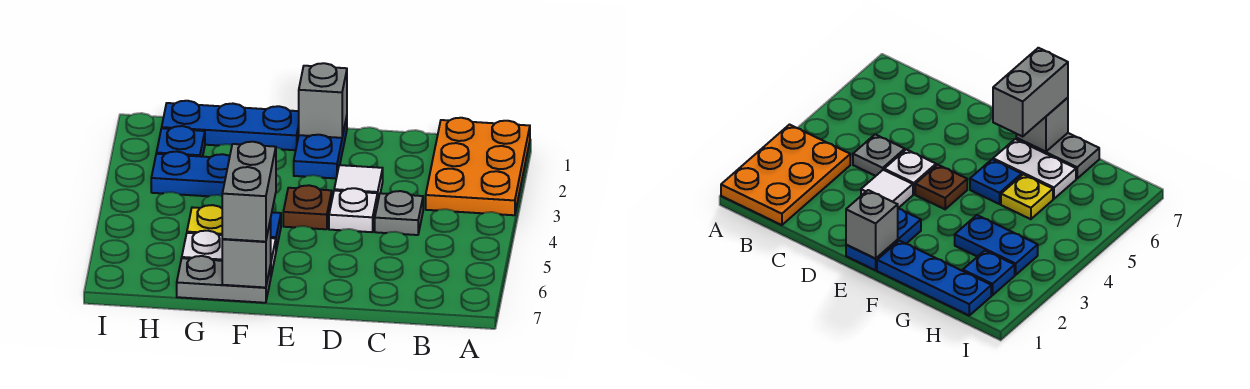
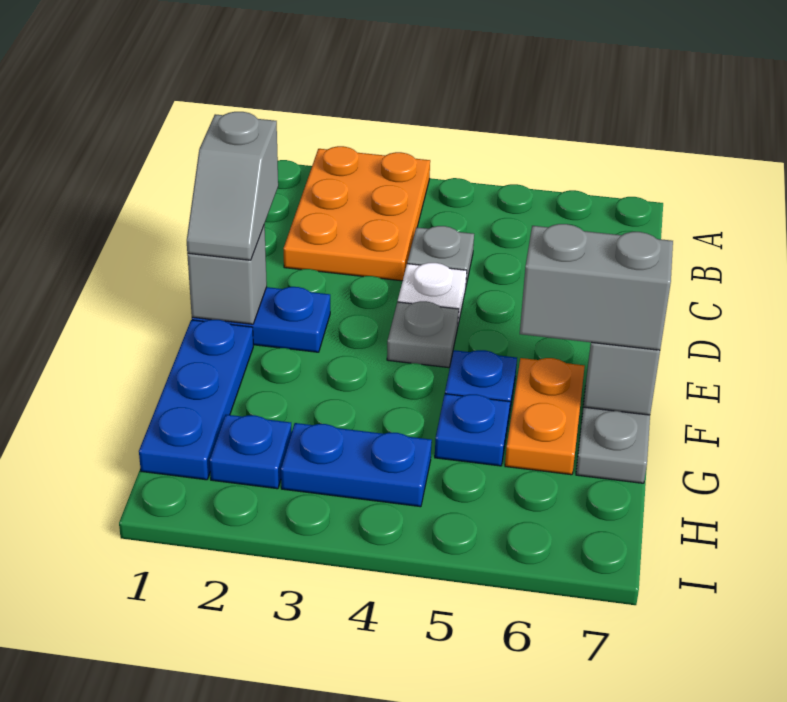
orange plate A1:B3 level 1 -> orange plate A2:C3 level 1
none -> grey slope D1:E1 level 3 top D
white tile D3 level 1 -> none
brown plate E4 level 1 -> grey plate E4 level 1
white plate F6:G6 level 1 -> orange plate F6:G6 level 1
blue plate G3:H3 level 1 -> blue plate H3:H4 level 1
yellow plate G5 level 1 -> blue plate G5 level 1

